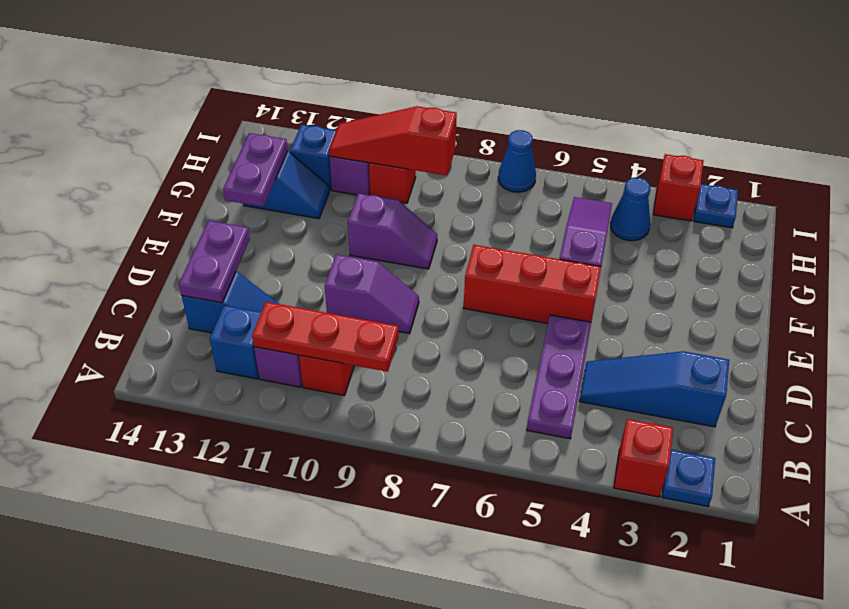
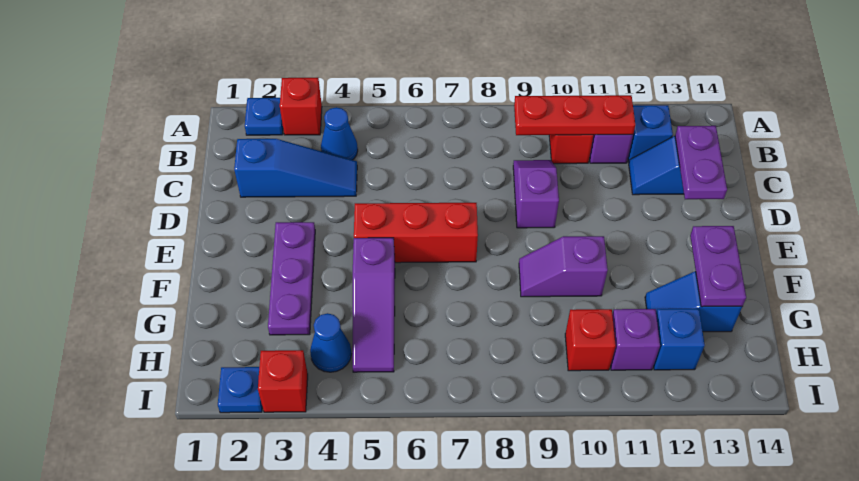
purple plate B5:D5 level 1 -> purple plate E3:G3 level 1
purple slope D9:D10 level 1 top 10 -> purple slope C9:D9 level 1 top D
red slope H9:H11 level 2 top 9 -> none
blue cone I7 level 1 -> blue cone B4 level 1

